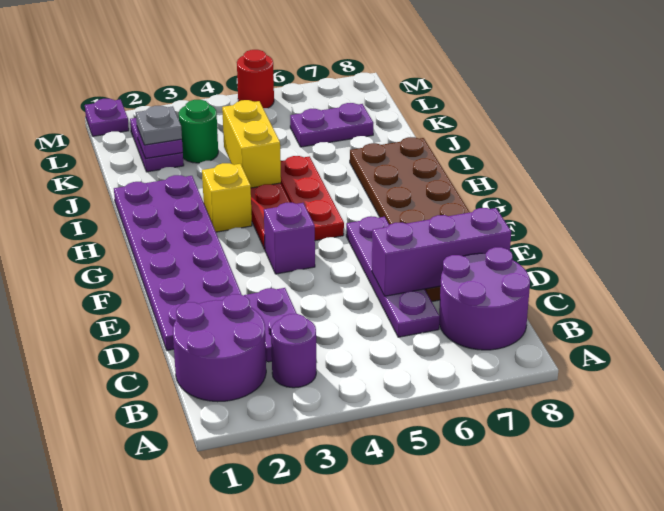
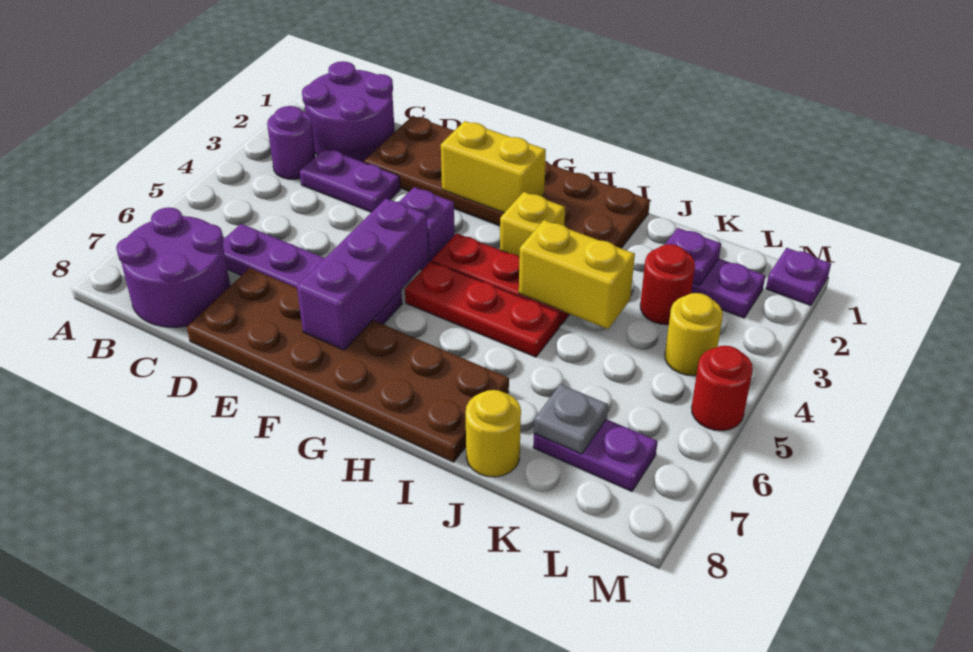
purple plate D1:I2 level 1 -> brown plate D1:I2 level 1
purple brick D6:D8 level 2 -> purple brick F5:F7 level 2
none -> yellow brick F2:G2 level 2
none -> yellow round brick J8 level 1
grey plate K2 level 3 -> grey plate K7 level 2
green round brick K3 level 1 -> red round brick K3 level 1
purple plate K6:K7 level 1 -> purple plate K7:L7 level 1
none -> yellow round brick L4 level 1

